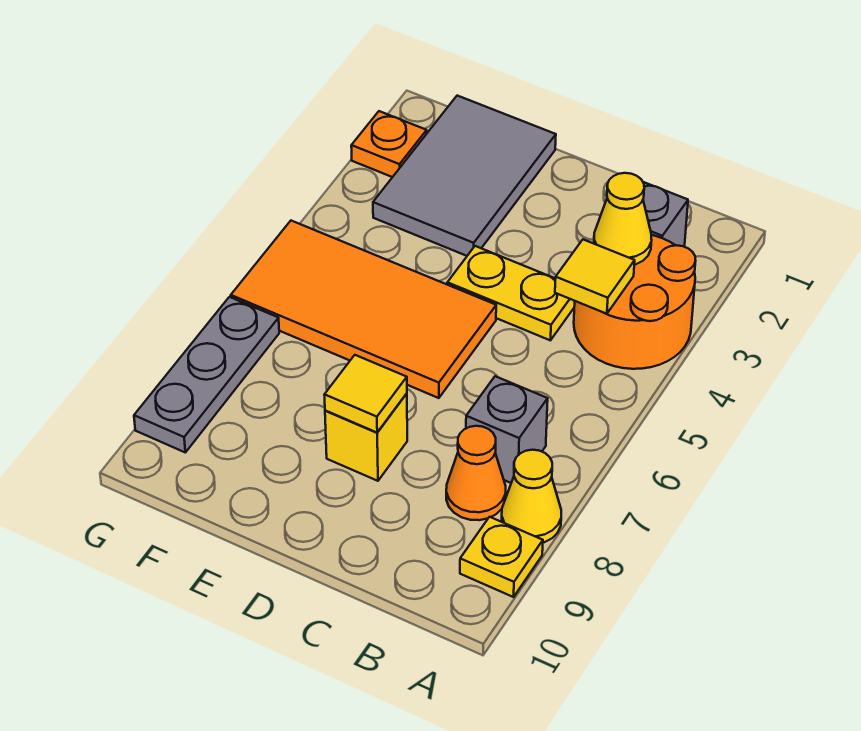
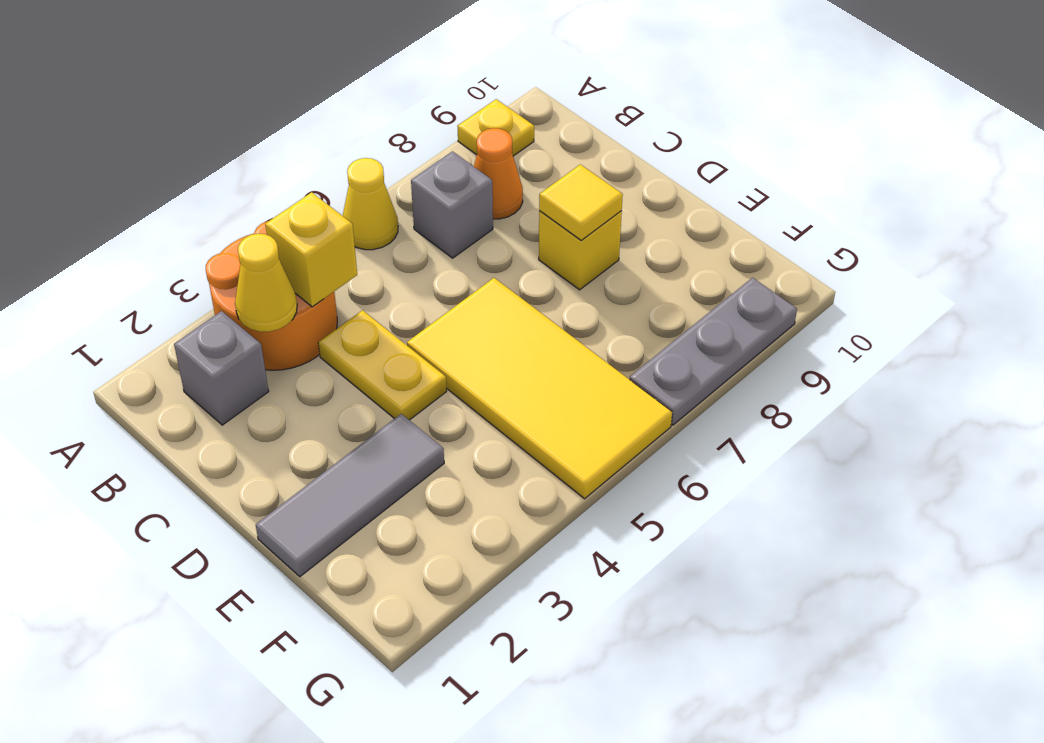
yellow cone A8 level 1 -> yellow cone A6 level 1
yellow tile B4 level 2 -> yellow brick B4 level 2
orange tile D5:G6 level 1 -> yellow tile D5:G6 level 1
grey tile E1:F3 level 1 -> grey tile E1:E3 level 1
orange plate G2 level 1 -> none

